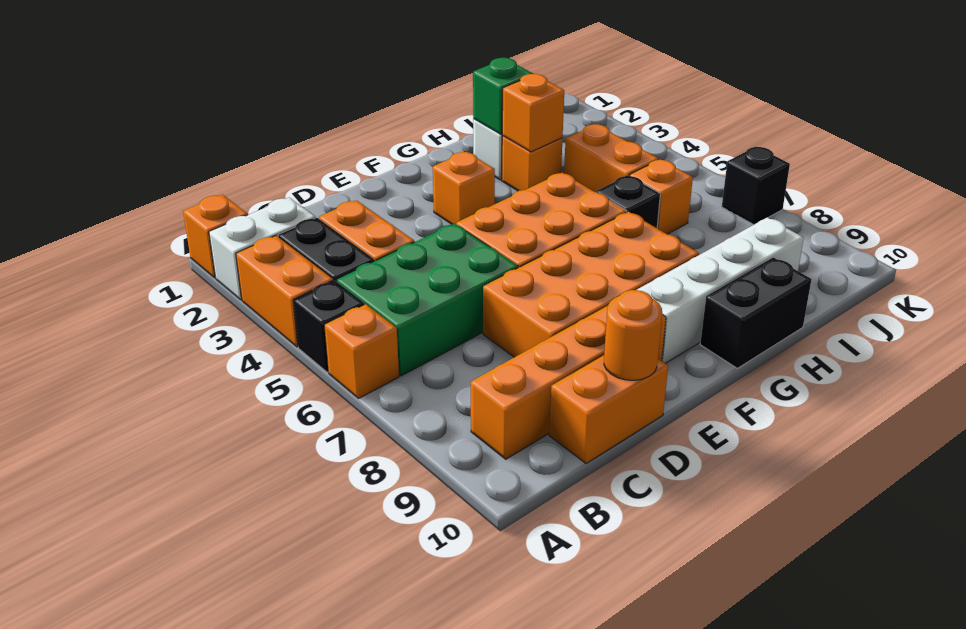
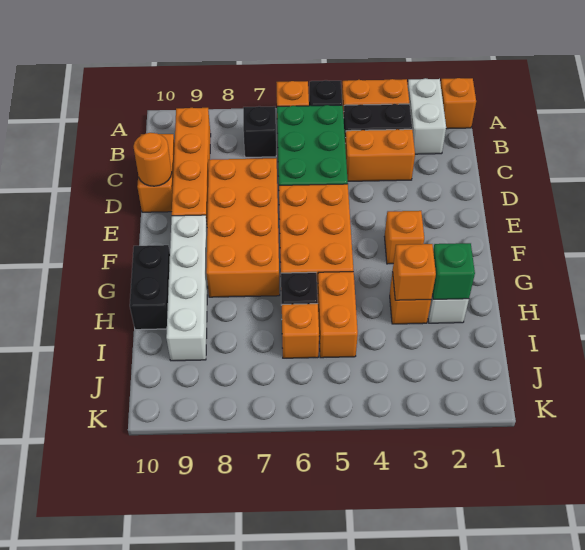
orange brick I4:I5 level 1 -> orange brick H5:I5 level 1
black brick K7 level 1 -> black brick B7 level 1

